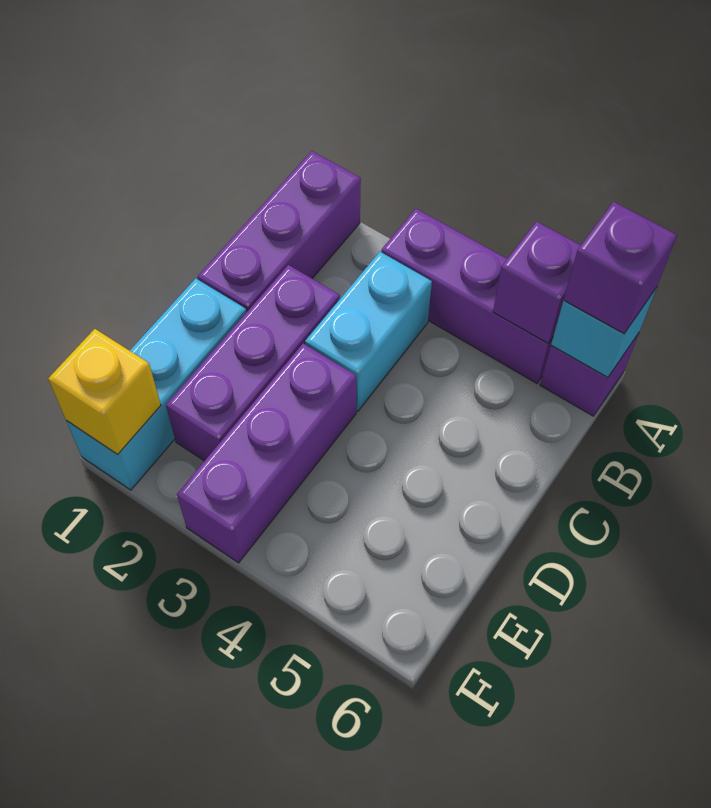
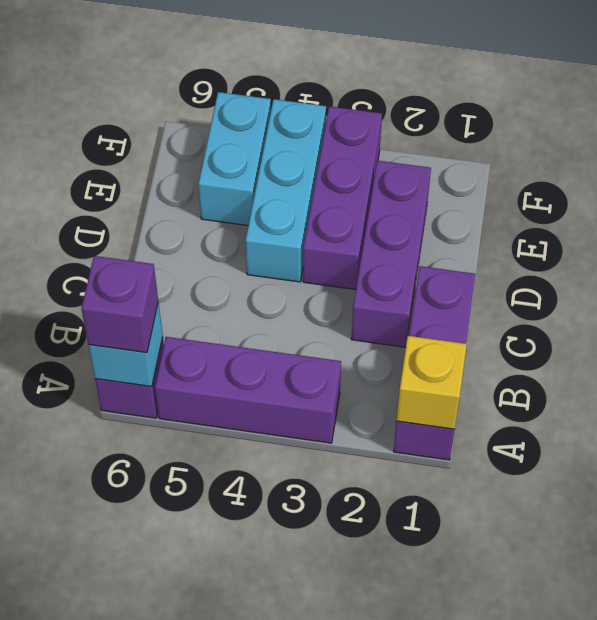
purple brick A5 level 2 -> none
cyan brick B3:C3 level 1 -> cyan brick E5:F5 level 1
cyan brick D1:F1 level 1 -> cyan brick D4:F4 level 1
yellow brick F1 level 2 -> yellow brick A1 level 2

